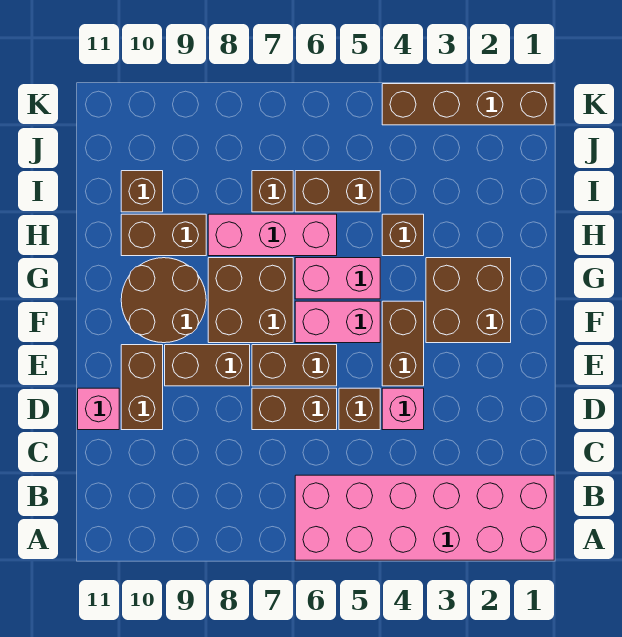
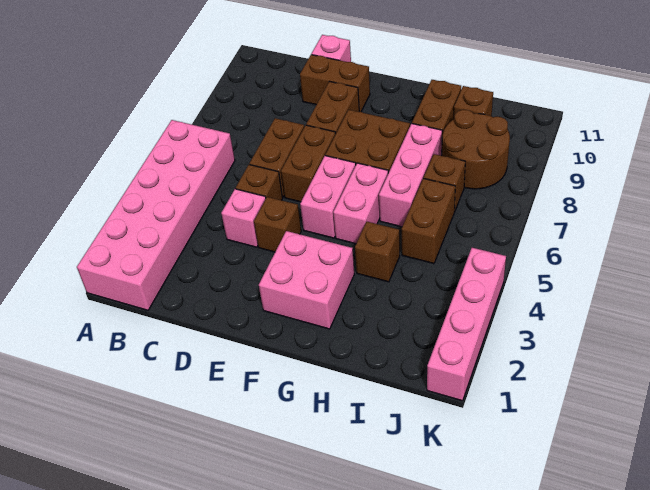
brown brick E4:F4 level 1 -> brown brick E4 level 1
brown brick F2:G3 level 1 -> pink brick F2:G3 level 1
brown round brick F9:G10 level 1 -> brown round brick I8:J9 level 1
brown brick K1:K4 level 1 -> pink brick K1:K4 level 1

